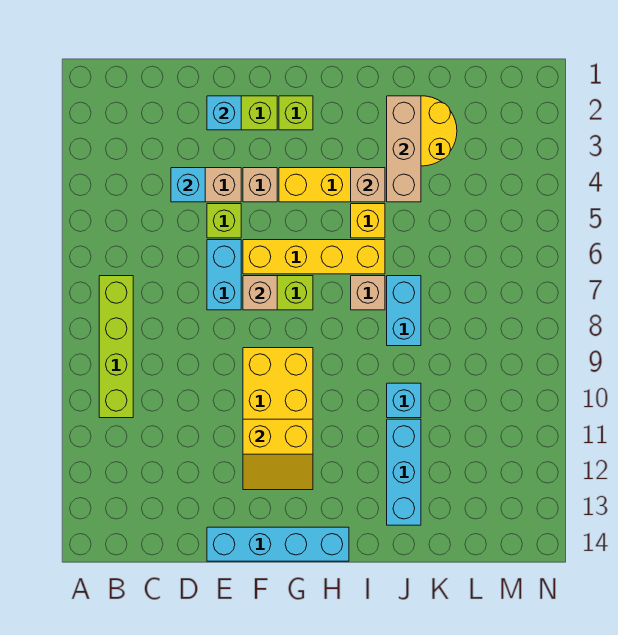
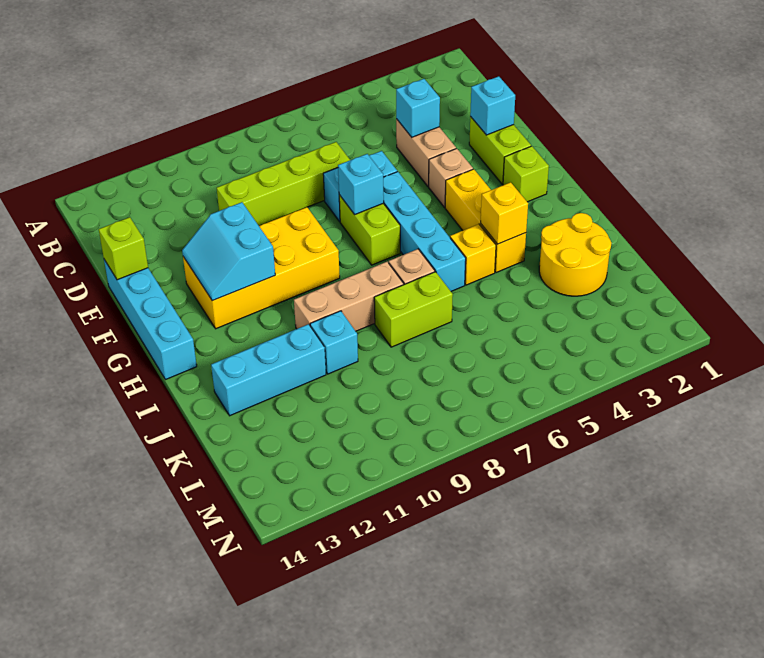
lime brick B7:B10 level 1 -> lime brick D7:D10 level 1
lime brick E5 level 1 -> lime brick E14 level 2
yellow brick F6:I6 level 1 -> cyan brick F6:I6 level 1
tan brick F7 level 2 -> cyan brick F7 level 2
yellow slope F11:G12 level 2 top 11 -> cyan slope F11:G12 level 2 top 11
tan brick I4 level 2 -> yellow brick I4 level 2
tan brick J2:J4 level 2 -> tan brick I8:I10 level 1
cyan brick J7:J8 level 1 -> lime brick J7:J8 level 1

